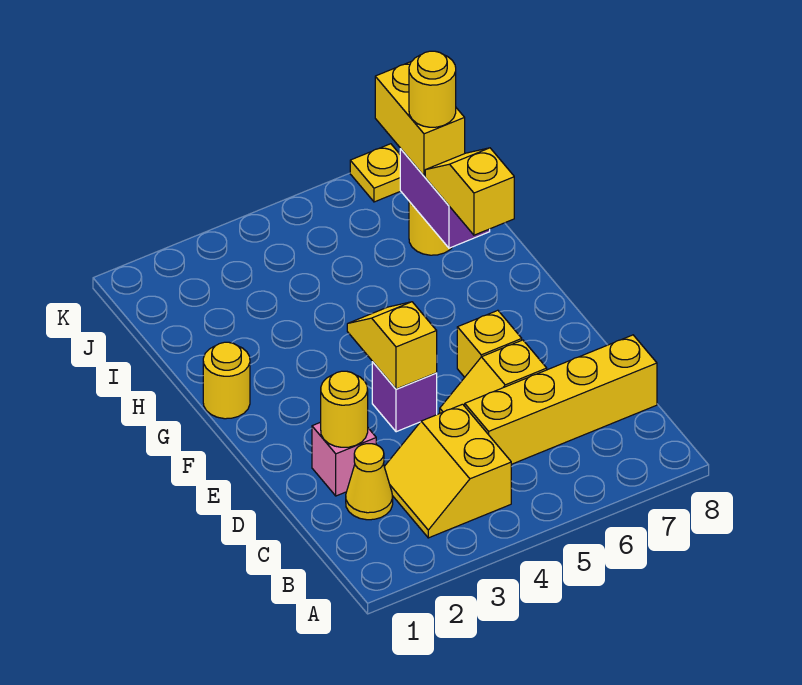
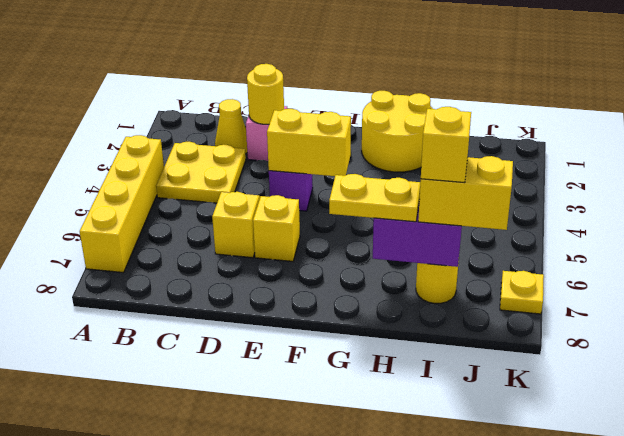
yellow slope B3:C4 level 1 top 4 -> yellow plate B3:C4 level 1
yellow brick C5:C8 level 1 -> yellow brick A4:A7 level 1
yellow slope E4:F4 level 2 top E -> yellow brick E4:F4 level 2
yellow round brick G1 level 1 -> yellow round brick G1:H2 level 1
yellow slope G7:H7 level 3 top G -> yellow plate G7:H7 level 3
yellow round brick I7 level 4 -> yellow brick I7 level 4

